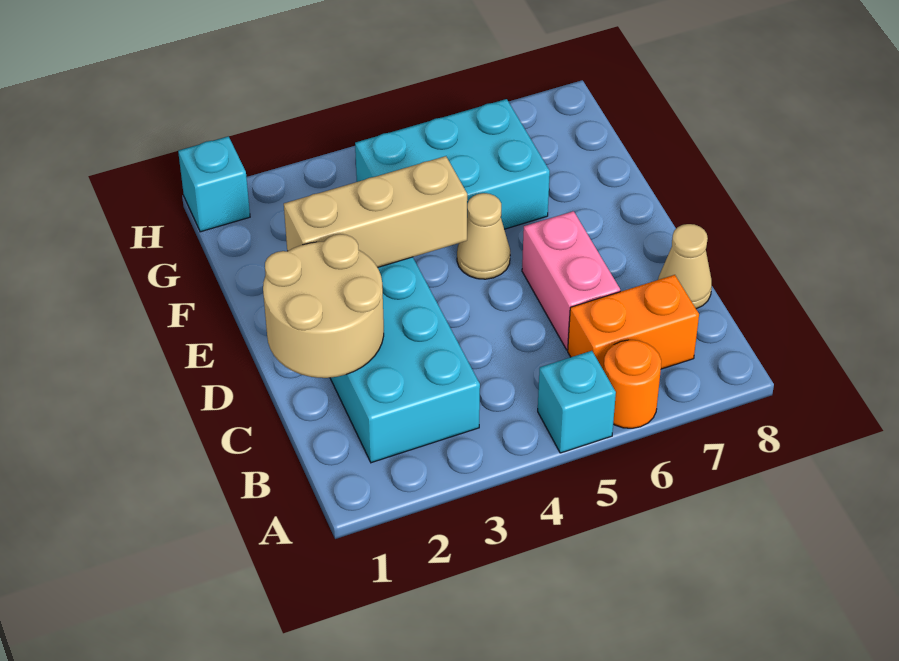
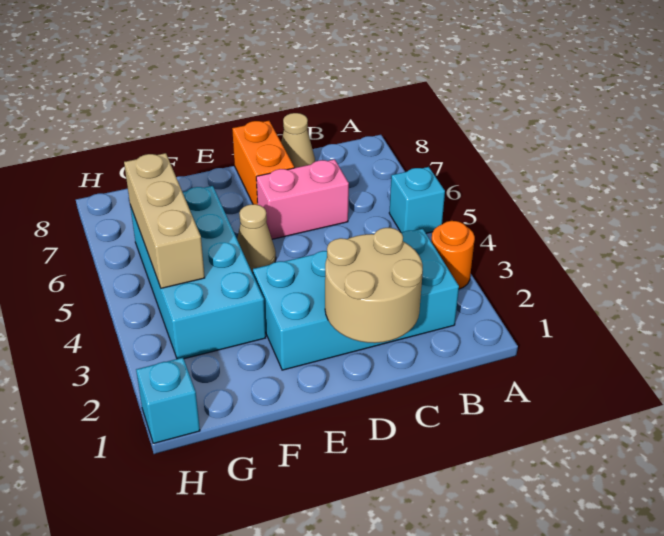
orange round brick A6 level 1 -> orange round brick A3 level 1
orange brick B6:B7 level 1 -> orange brick D7:D8 level 1
tan brick E2:E4 level 2 -> tan brick G4:G6 level 2
cyan brick F4:G6 level 1 -> cyan brick F3:G6 level 1

